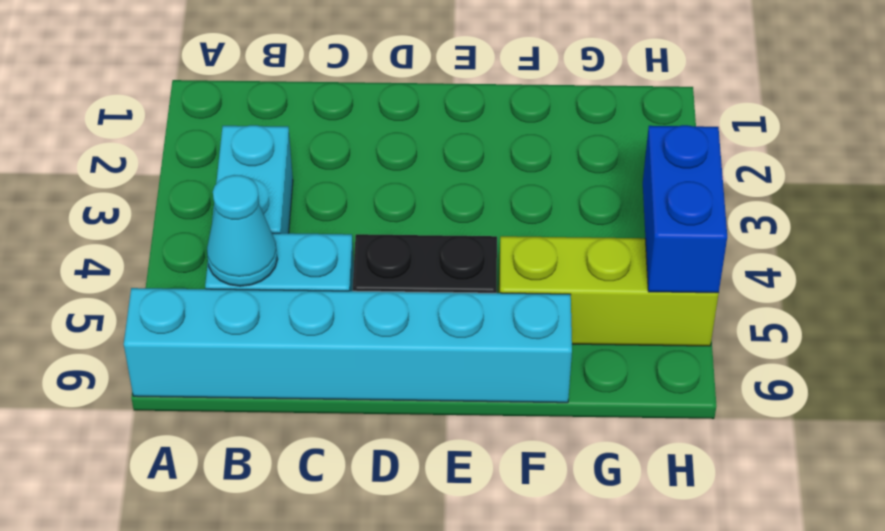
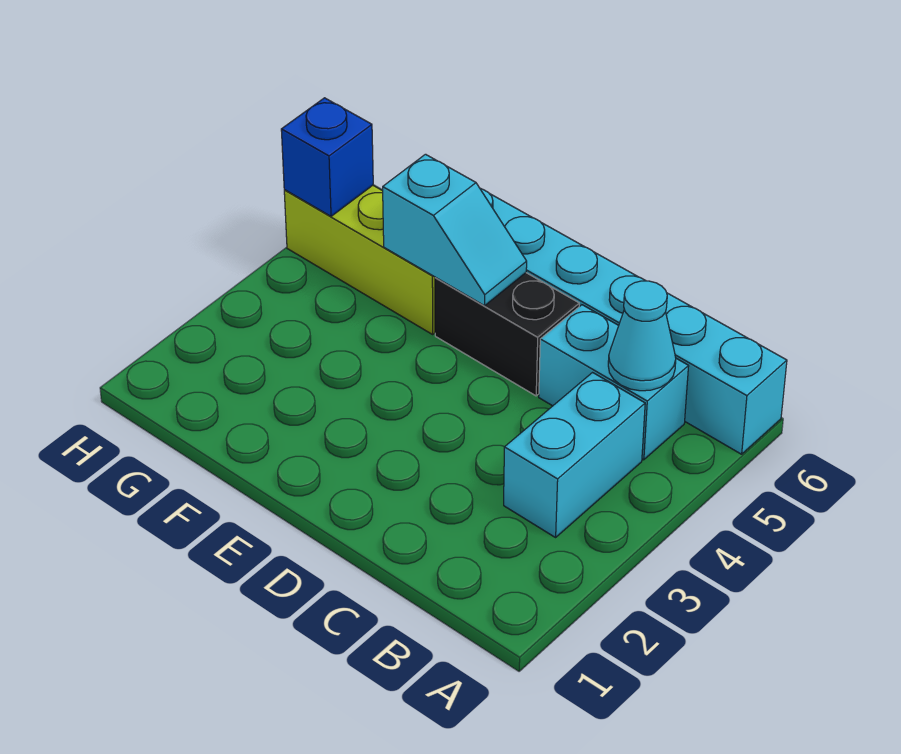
none -> cyan slope E5:F5 level 2 top F
blue brick H4:H5 level 2 -> blue brick H5 level 2

